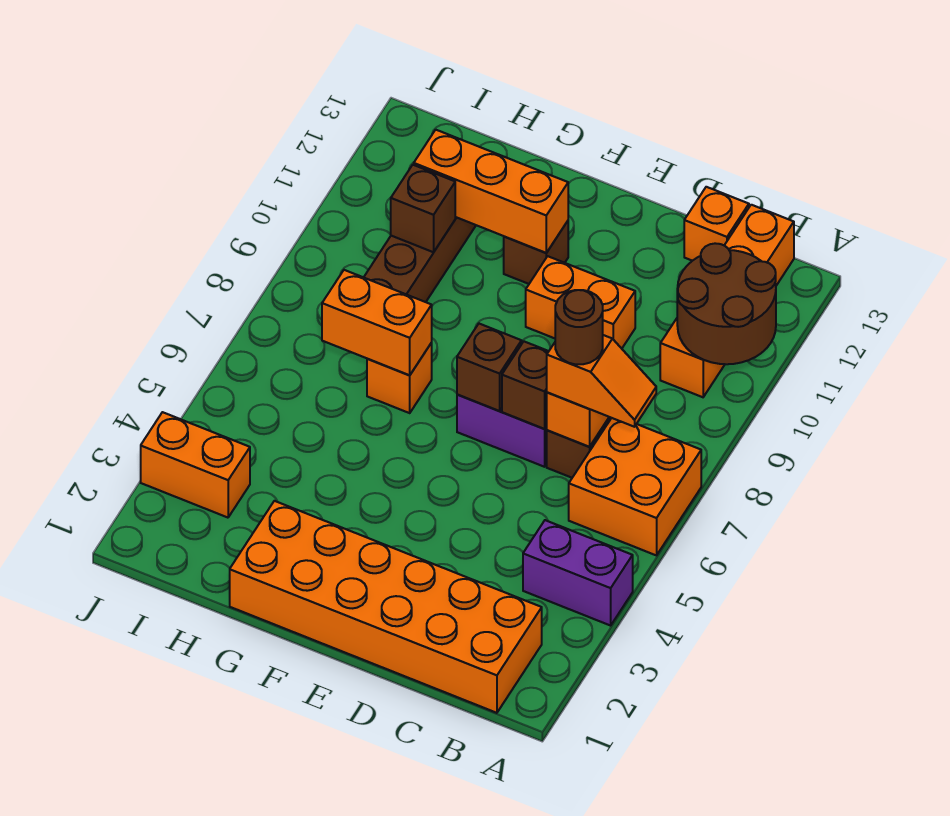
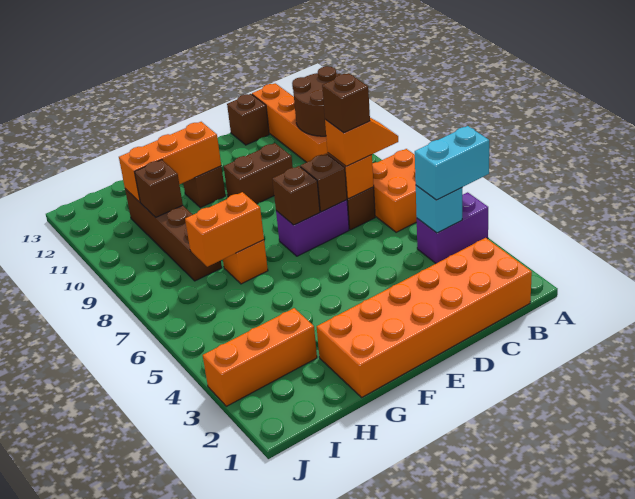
none -> cyan brick A4:B4 level 3
none -> cyan brick B4 level 2
brown round brick C7 level 4 -> brown brick C7 level 4
orange brick C13 level 1 -> brown brick C13 level 1
orange brick D10:E10 level 1 -> brown brick D10:E10 level 1
orange brick I3:J3 level 1 -> orange brick H3:J3 level 1

